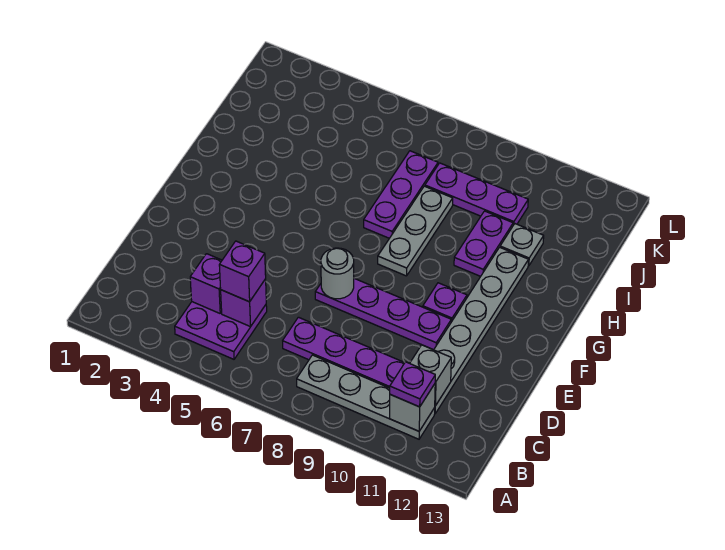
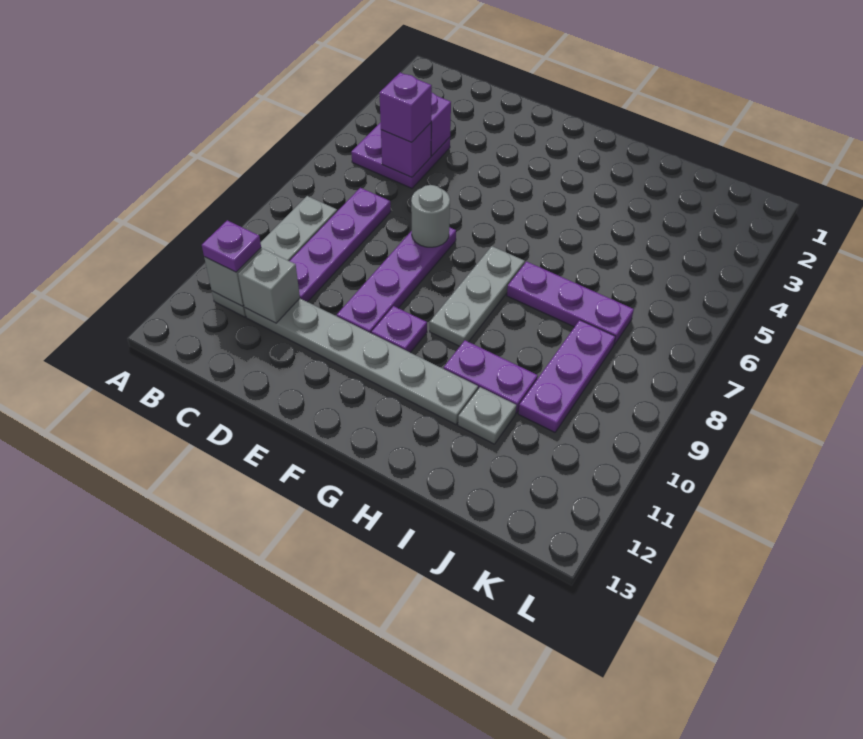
grey plate G8:I8 level 1 -> grey plate G7:G9 level 1

